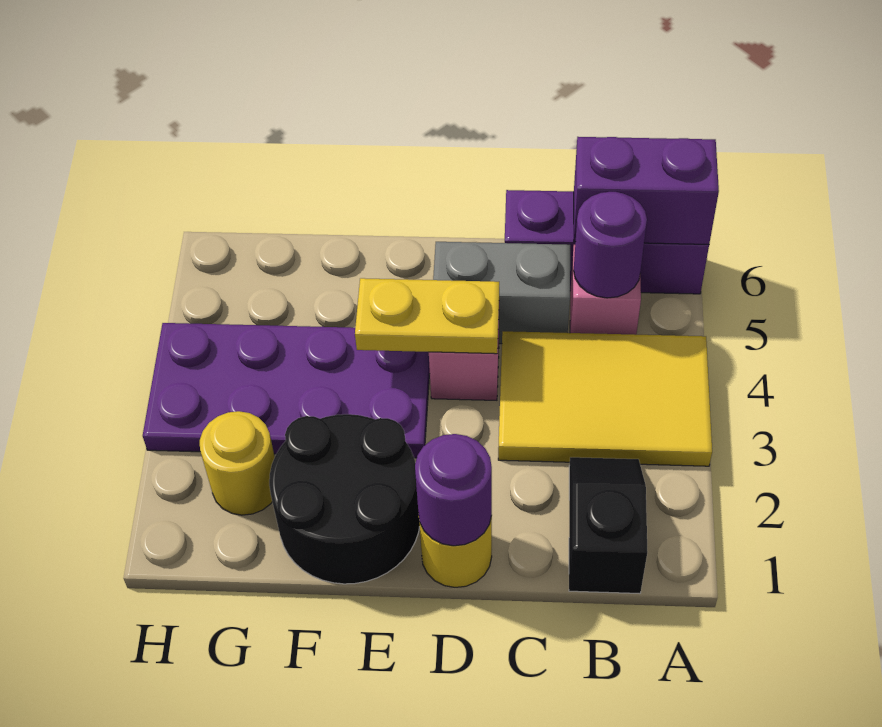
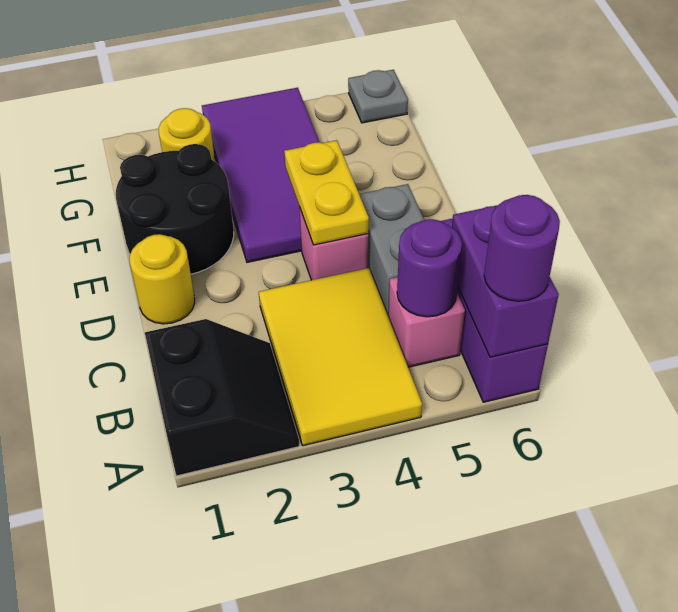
black slope B1:B2 level 1 top 1 -> black slope A1:B2 level 1 top 1
purple round brick D1 level 2 -> purple round brick A6 level 3
purple plate E3:H4 level 1 -> purple tile E3:H4 level 1
none -> grey plate H6 level 1

